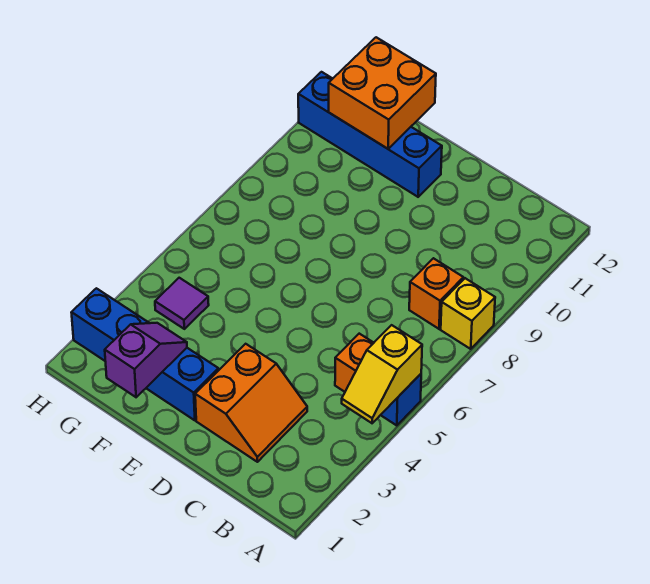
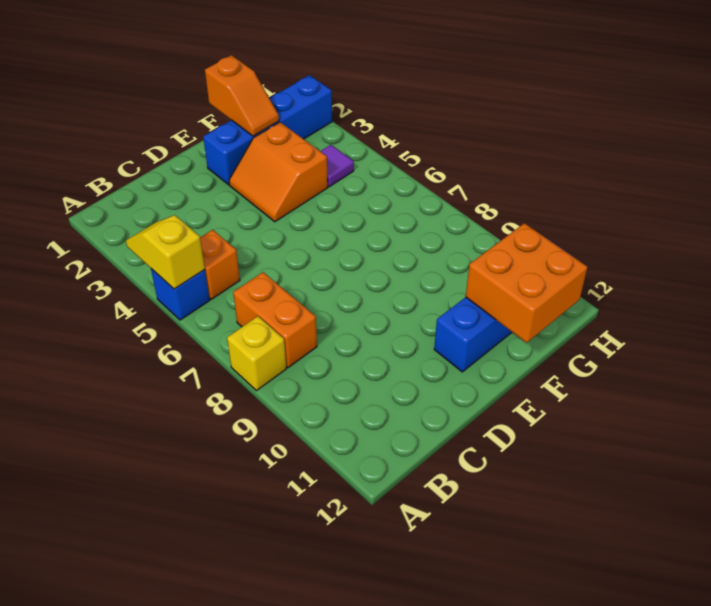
orange brick B8 level 1 -> orange brick B7:B8 level 1
orange slope C2:D3 level 1 top D -> orange slope E3:F4 level 1 top F
purple slope F1:F2 level 2 top 1 -> orange slope F1:F2 level 2 top 1

